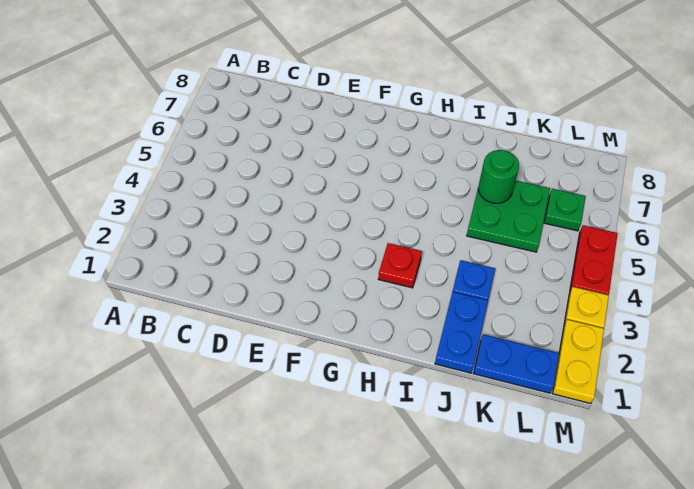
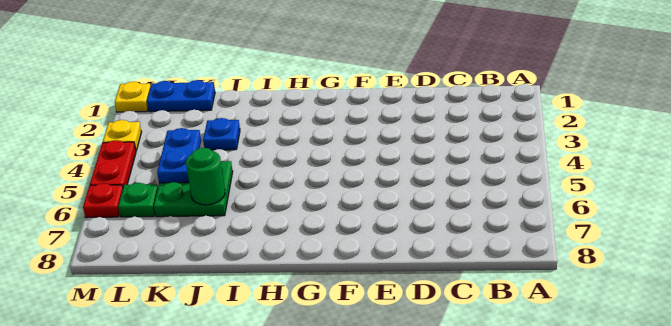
red plate H3 level 1 -> red plate M6 level 1
blue plate J1:J2 level 1 -> blue plate K4:K5 level 2
yellow plate M1:M2 level 1 -> yellow plate M1 level 1

